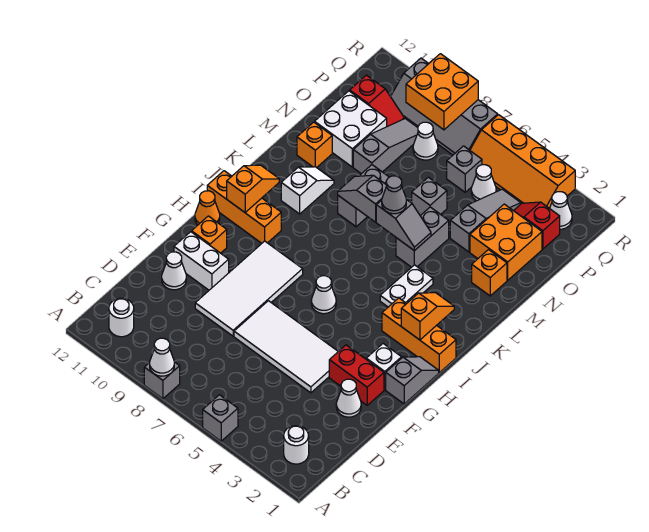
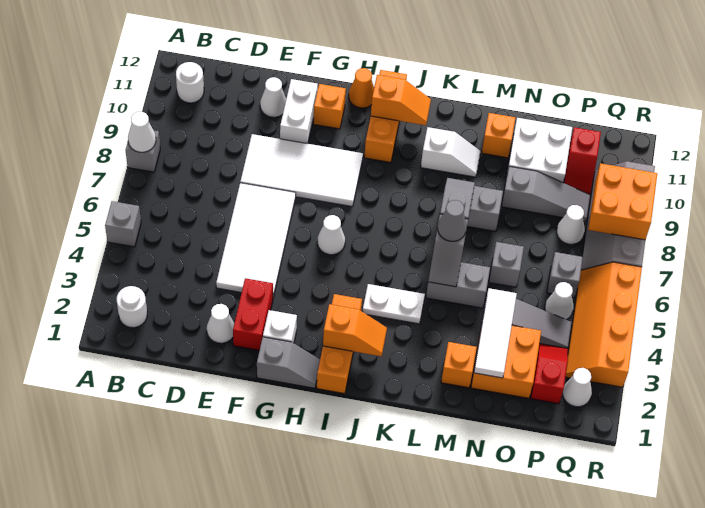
none -> white tile N2:N4 level 2

